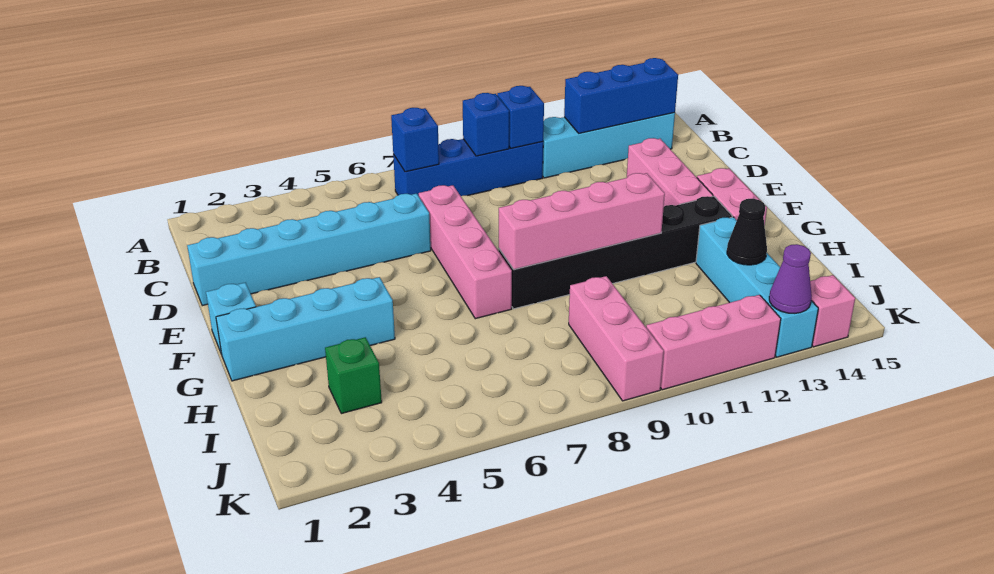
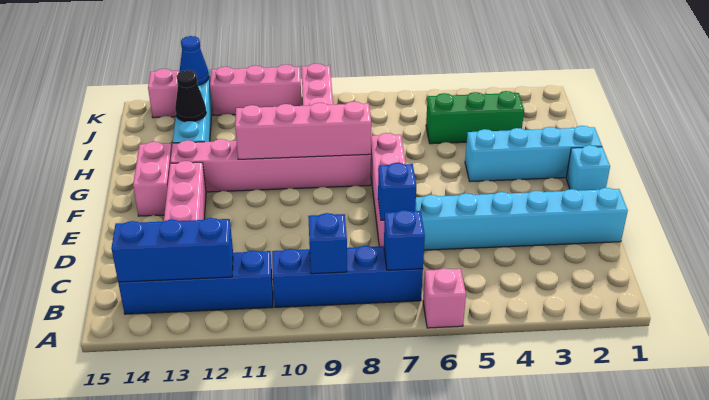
none -> pink brick A6 level 1
blue brick B10 level 2 -> blue brick D7 level 2
cyan brick B11:B14 level 1 -> blue brick B11:B14 level 1
black brick G8:G13 level 1 -> pink brick G8:G13 level 1
green brick I3 level 1 -> green brick I3:I5 level 1
purple cone K13 level 2 -> blue cone K13 level 2

